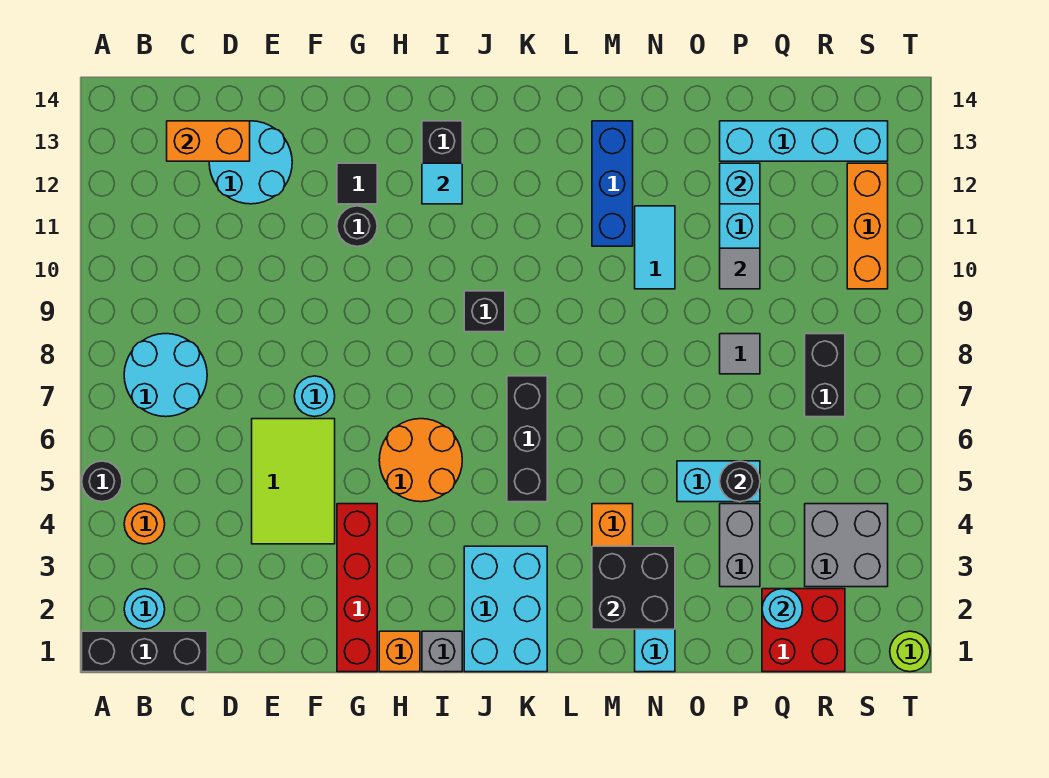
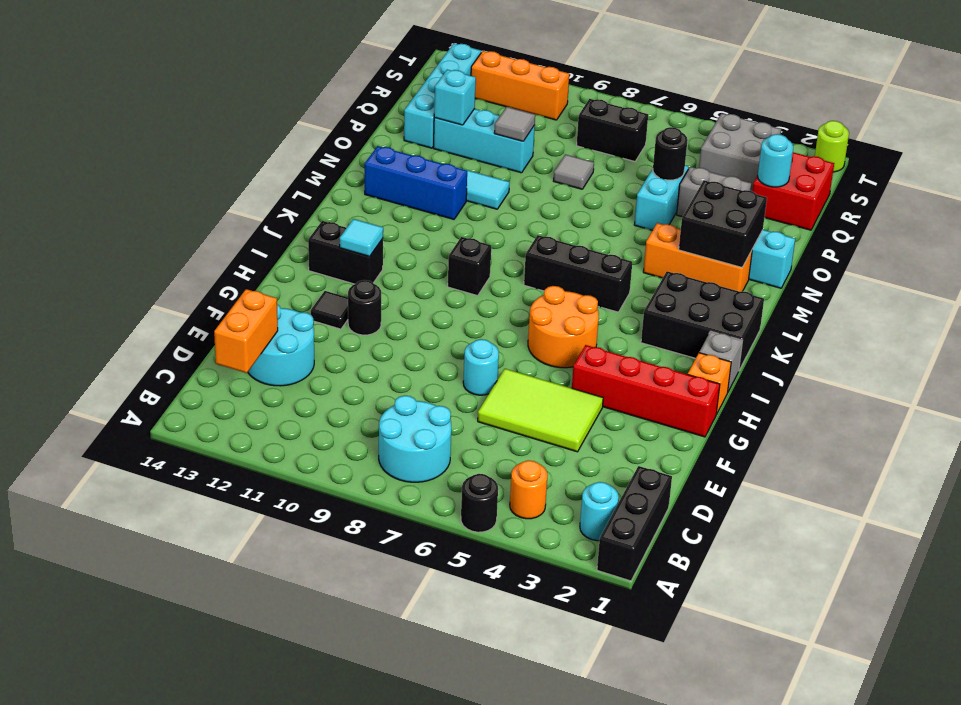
cyan brick J1:K3 level 1 -> black brick J1:K3 level 1

